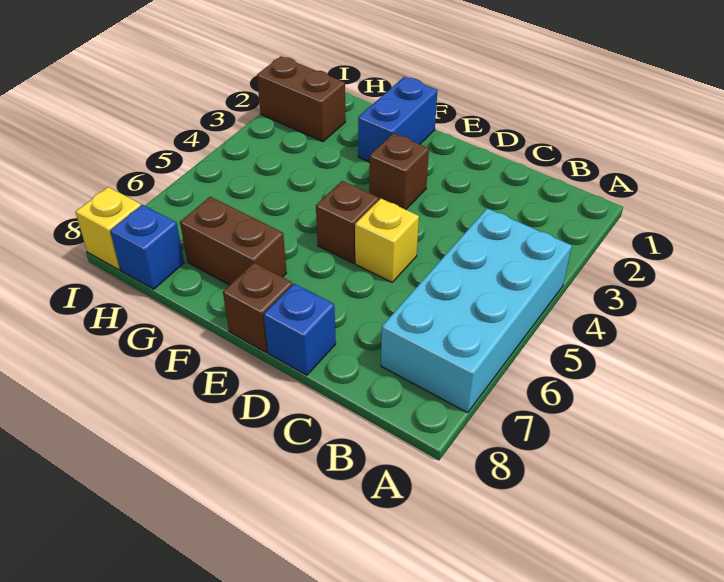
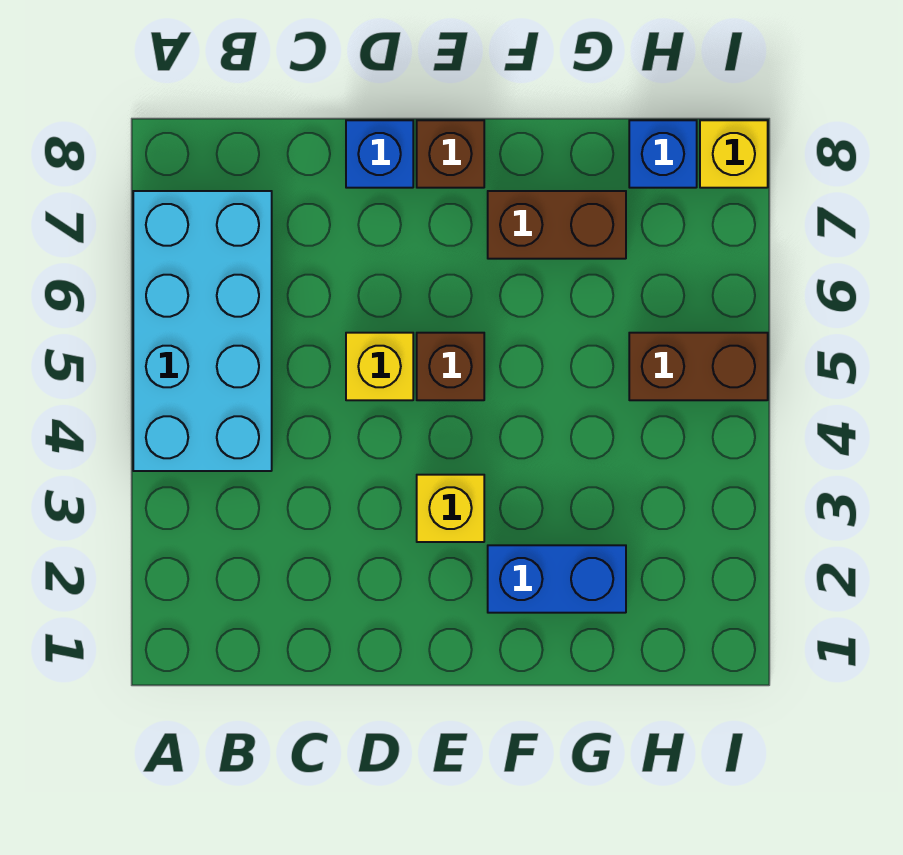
brown brick E3 level 1 -> yellow brick E3 level 1
blue brick F1:F2 level 1 -> blue brick F2:G2 level 1
brown brick H2:I2 level 1 -> brown brick H5:I5 level 1

